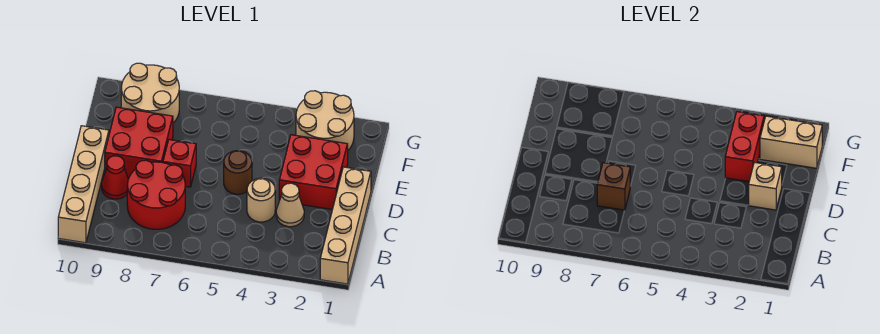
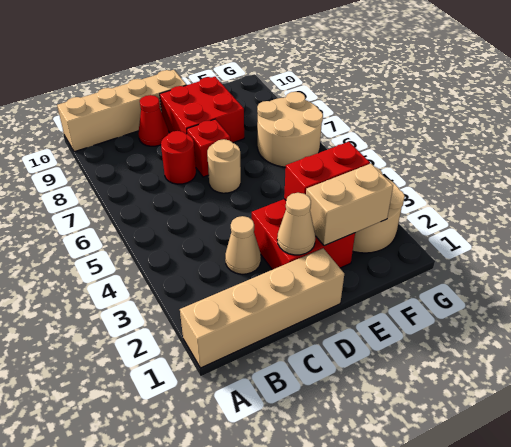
red round brick B7:C8 level 1 -> red round brick C7 level 1
tan round brick C4 level 1 -> tan round brick D6 level 1
brown brick C7 level 2 -> none
tan brick D2 level 2 -> tan cone D2 level 2
brown round brick D5 level 1 -> none
tan brick F1:F2 level 2 -> tan brick E2:F2 level 2
tan round brick F8:G9 level 1 -> tan round brick F6:G7 level 1

